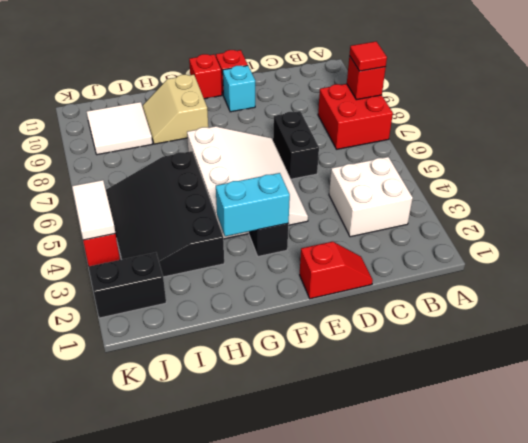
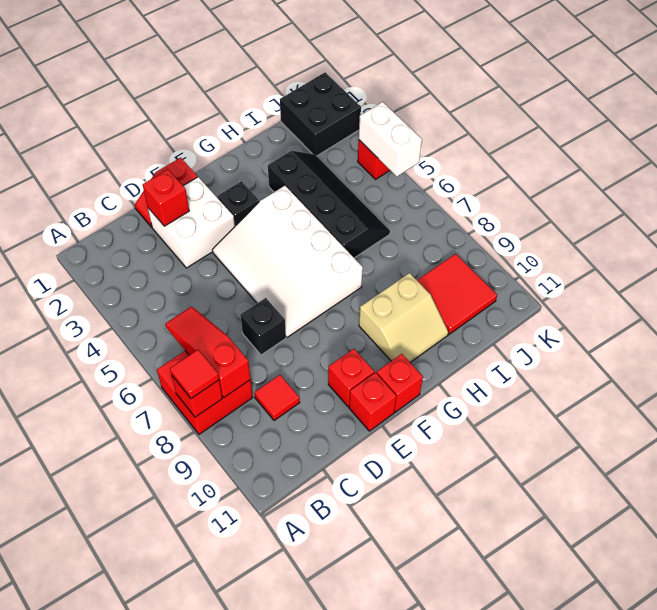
white brick B3:C4 level 1 -> white brick D2:E3 level 1
none -> red slope B6:B8 level 2 top 8
none -> red tile C9 level 1
none -> red brick D2 level 2
black brick D6:D7 level 1 -> black brick D7 level 1
cyan brick E10 level 1 -> red brick E10 level 1
cyan brick F3:G3 level 2 -> none
tan slope G9:H10 level 1 top G -> tan slope G9:H10 level 1 top 9
black slope H3:J6 level 1 top H -> black slope H3:I6 level 1 top H
white tile I9:J10 level 1 -> red tile I9:J10 level 1
black brick J2:K2 level 1 -> black brick J1:K2 level 1
white tile K4:K5 level 2 -> white brick K4:K5 level 2

